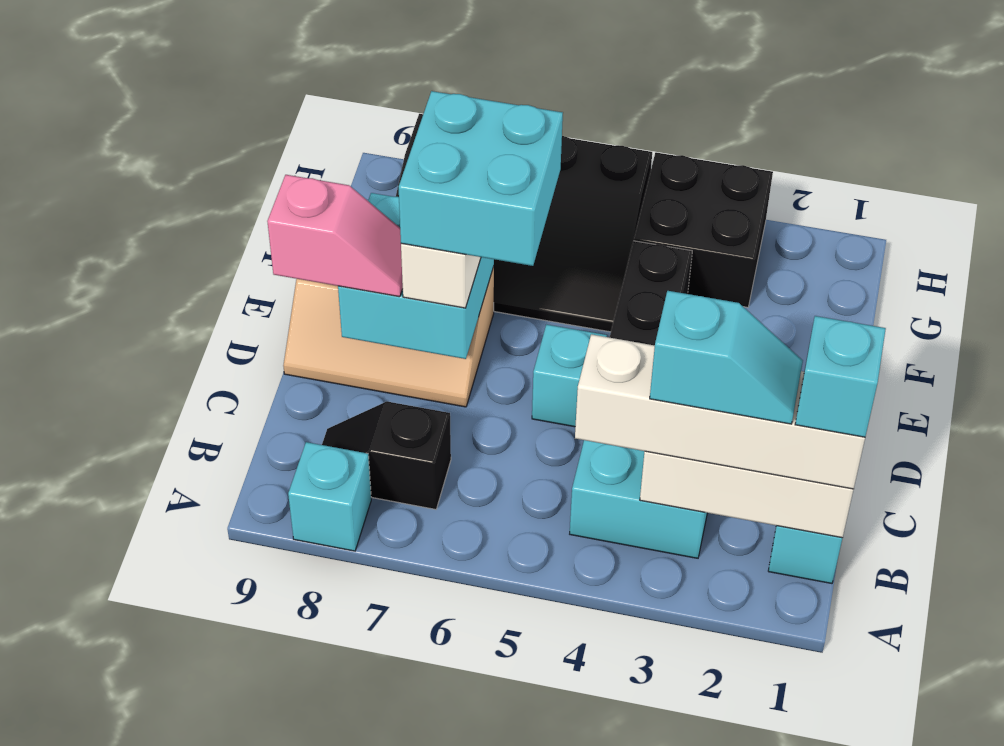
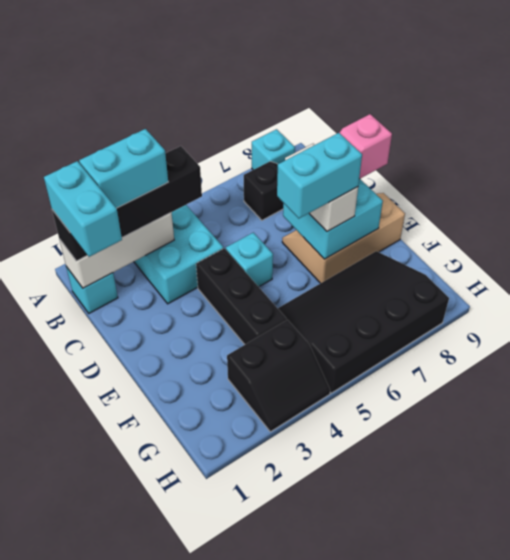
white brick B1:B4 level 3 -> black brick B1:B4 level 3
cyan brick B1 level 4 -> cyan brick B1:C1 level 4
cyan slope B2:B3 level 4 top 3 -> cyan brick B2:B3 level 4
cyan brick D6:E7 level 4 -> cyan brick E6:E7 level 4
black brick G3:H4 level 1 -> black slope G3:H4 level 1 top G

